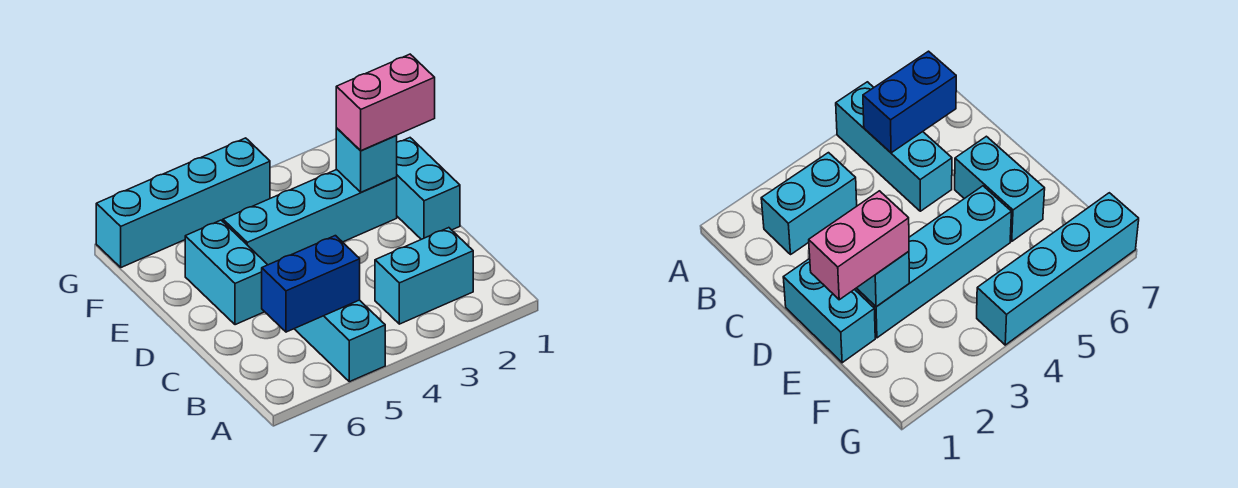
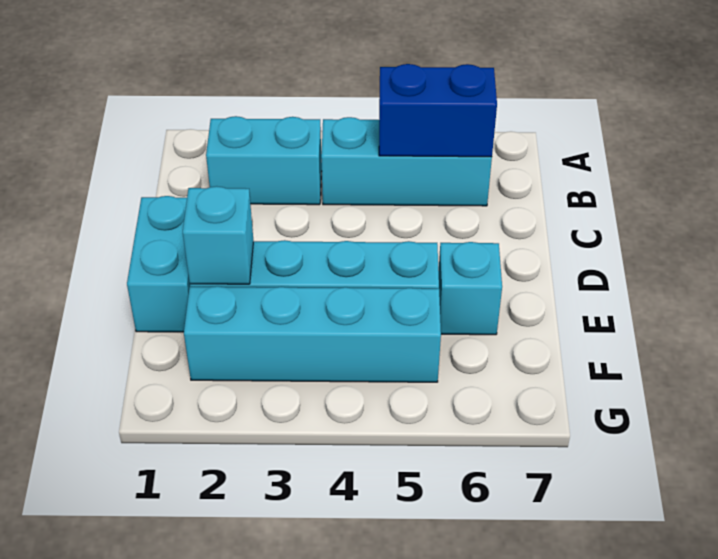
cyan brick A5:C5 level 1 -> cyan brick B4:B6 level 1
cyan brick D6:E6 level 1 -> cyan brick E6 level 1
pink brick E1:E2 level 3 -> none
cyan brick G4:G7 level 1 -> cyan brick F2:F5 level 1

